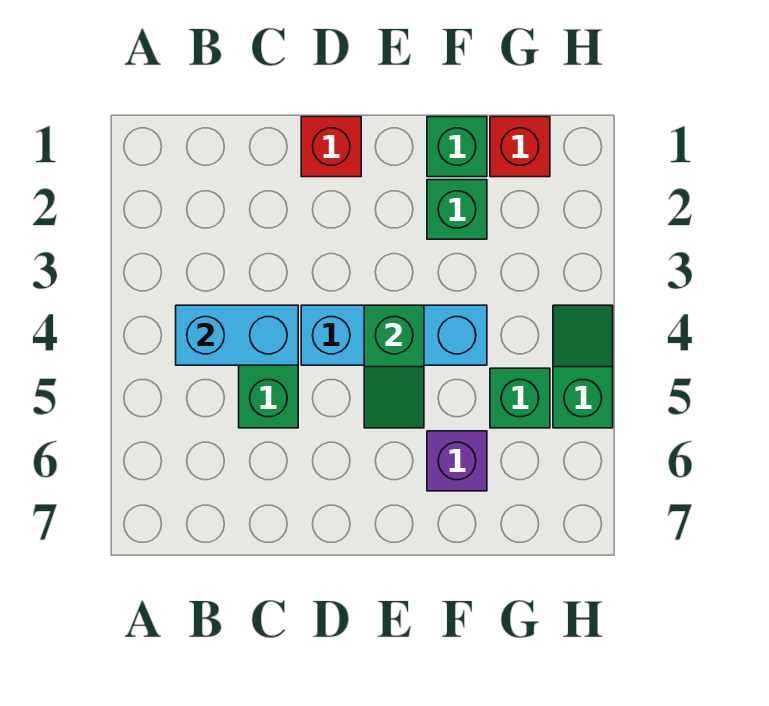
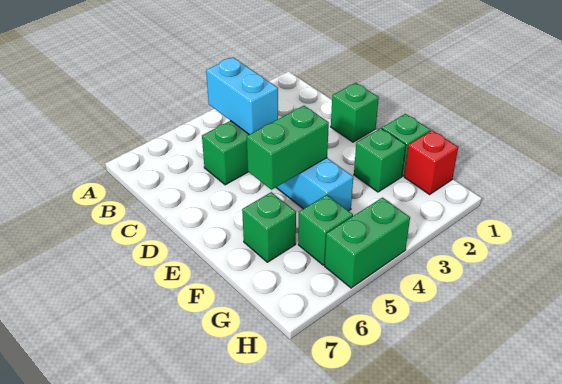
red brick D1 level 1 -> green brick D1 level 1
green slope E4:E5 level 2 top 4 -> green brick E4:E5 level 2
purple brick F6 level 1 -> green brick F6 level 1
green slope H4:H5 level 1 top 5 -> green brick H4:H5 level 1

